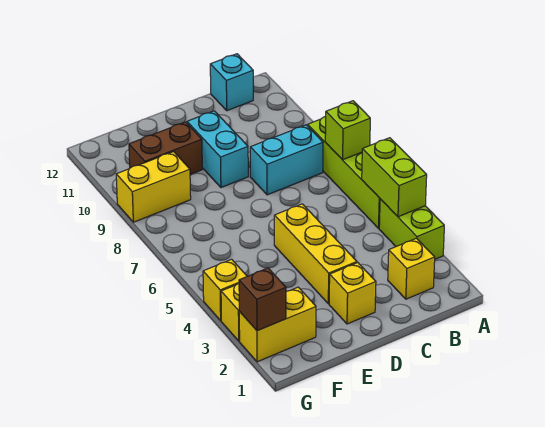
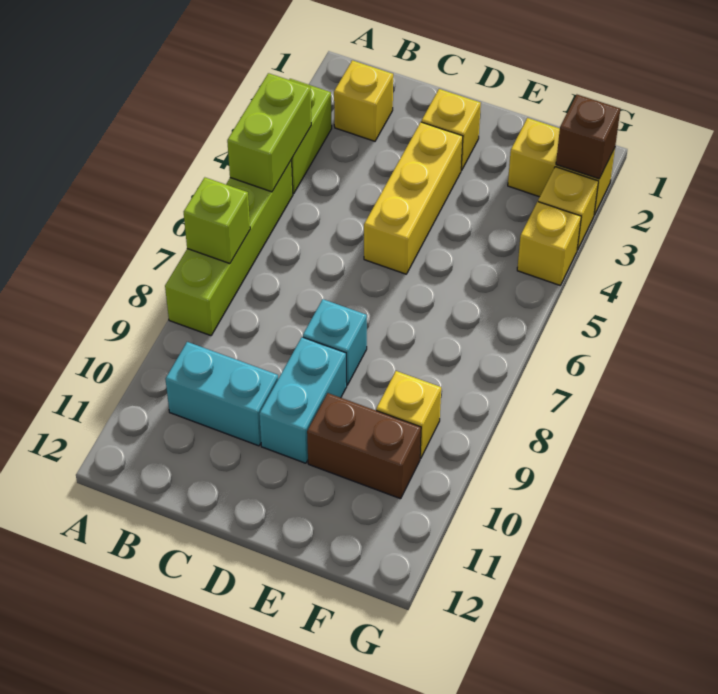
cyan brick B8:C8 level 1 -> cyan brick B10:C10 level 1
cyan brick B12 level 1 -> cyan brick D8 level 1
yellow brick F9:G9 level 1 -> yellow brick F9 level 1

